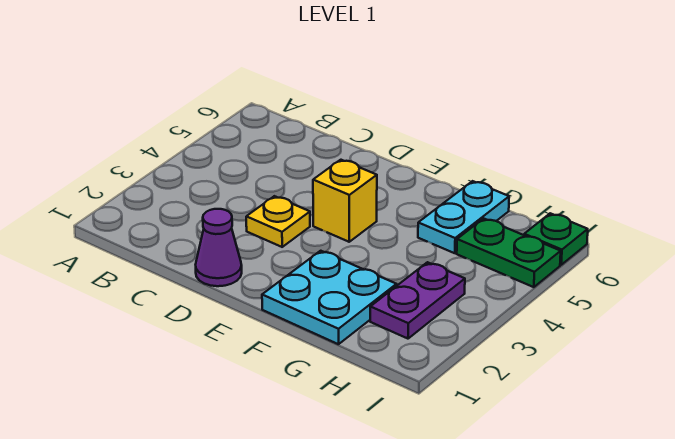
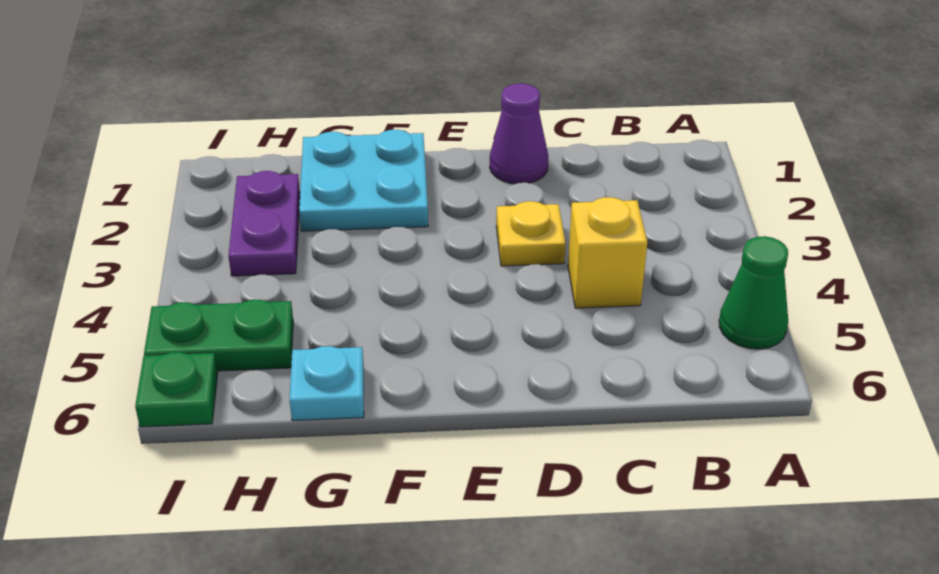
none -> green cone A5 level 1
yellow brick E4 level 1 -> yellow brick C4 level 1
cyan plate G5:G6 level 1 -> cyan plate G6 level 1

